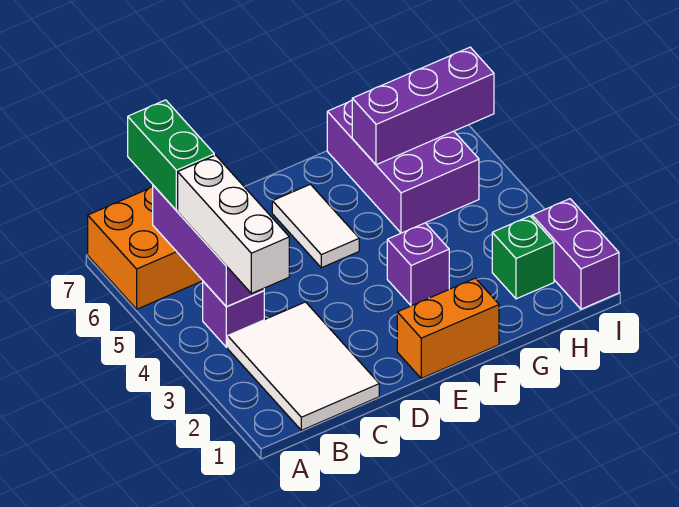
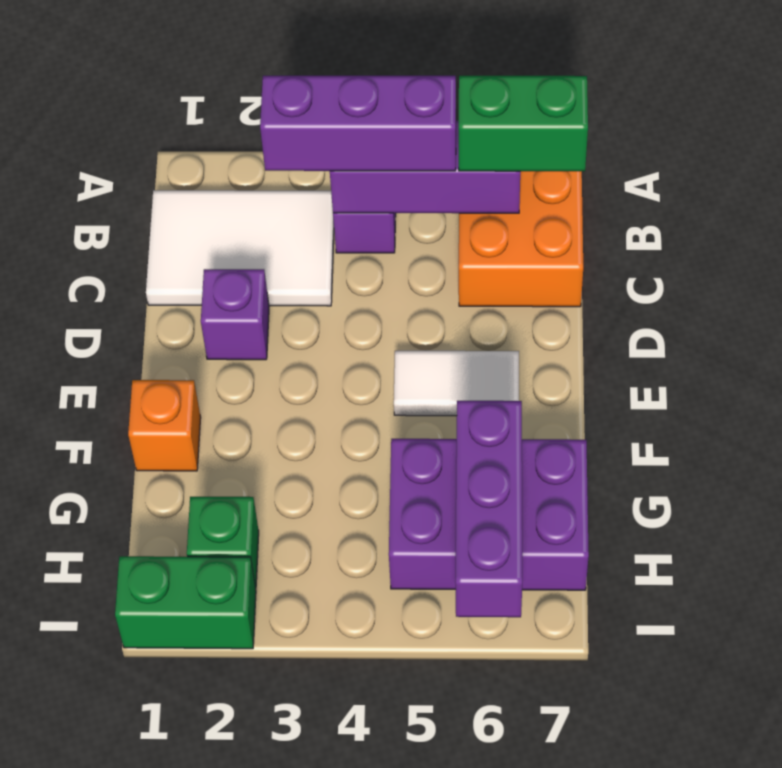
white brick B3:B5 level 3 -> purple brick B3:B5 level 3
orange brick E1:F1 level 1 -> orange brick F1 level 1
purple brick F3 level 1 -> purple brick D2 level 1
purple brick I1:I2 level 1 -> green brick I1:I2 level 1

